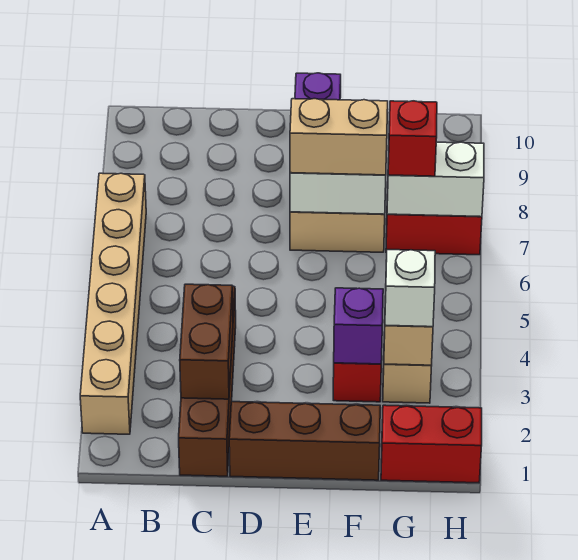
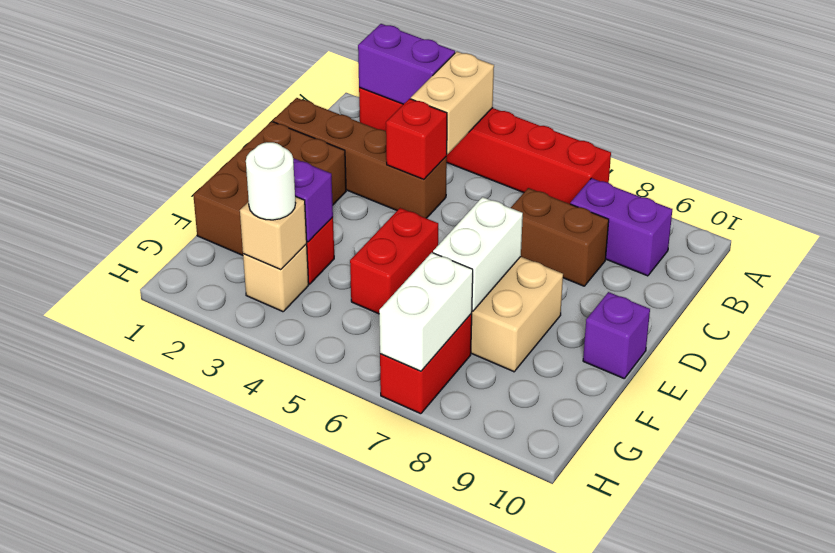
tan brick A2:A7 level 1 -> red brick A2:A7 level 1
none -> purple brick A2:A3 level 2
none -> purple brick B8:B9 level 1
brown brick C2:C3 level 2 -> brown brick C7:C8 level 1
brown brick D1:F1 level 1 -> brown brick D1:F2 level 1
tan brick E7:F7 level 3 -> tan brick A4:B4 level 2
red brick G1:H1 level 1 -> red brick E5:F5 level 1
white brick G3 level 3 -> white round brick G3 level 3
red brick G7 level 3 -> red brick C4 level 2

